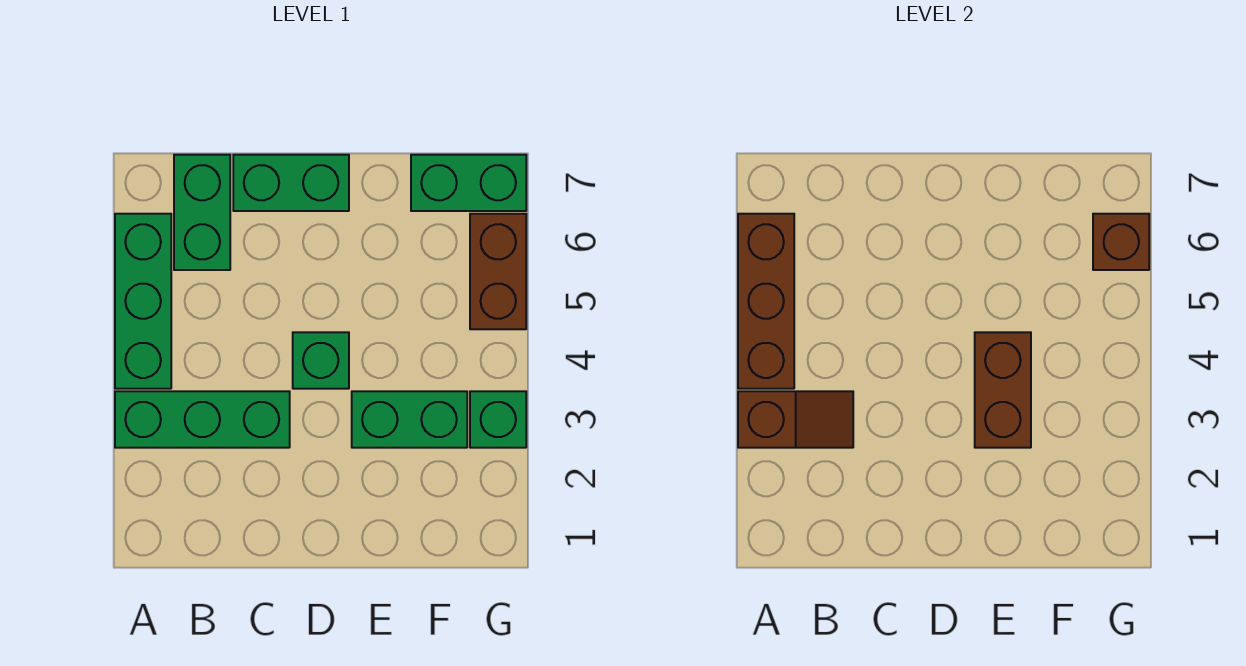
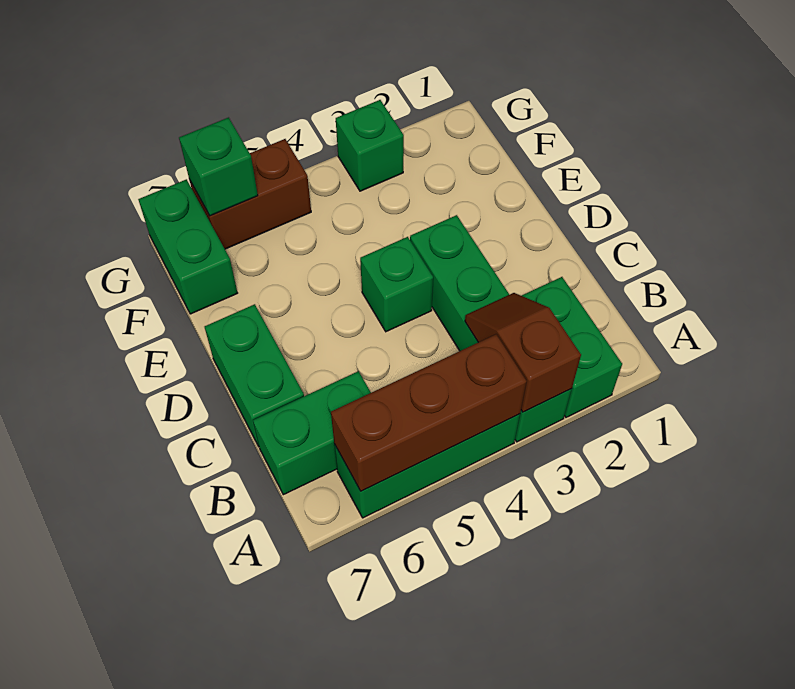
green brick A3:C3 level 1 -> green brick A3:D3 level 1
green brick E3:F3 level 1 -> green brick A2:B2 level 1
brown brick E3:E4 level 2 -> none
brown brick G6 level 2 -> green brick G6 level 2

